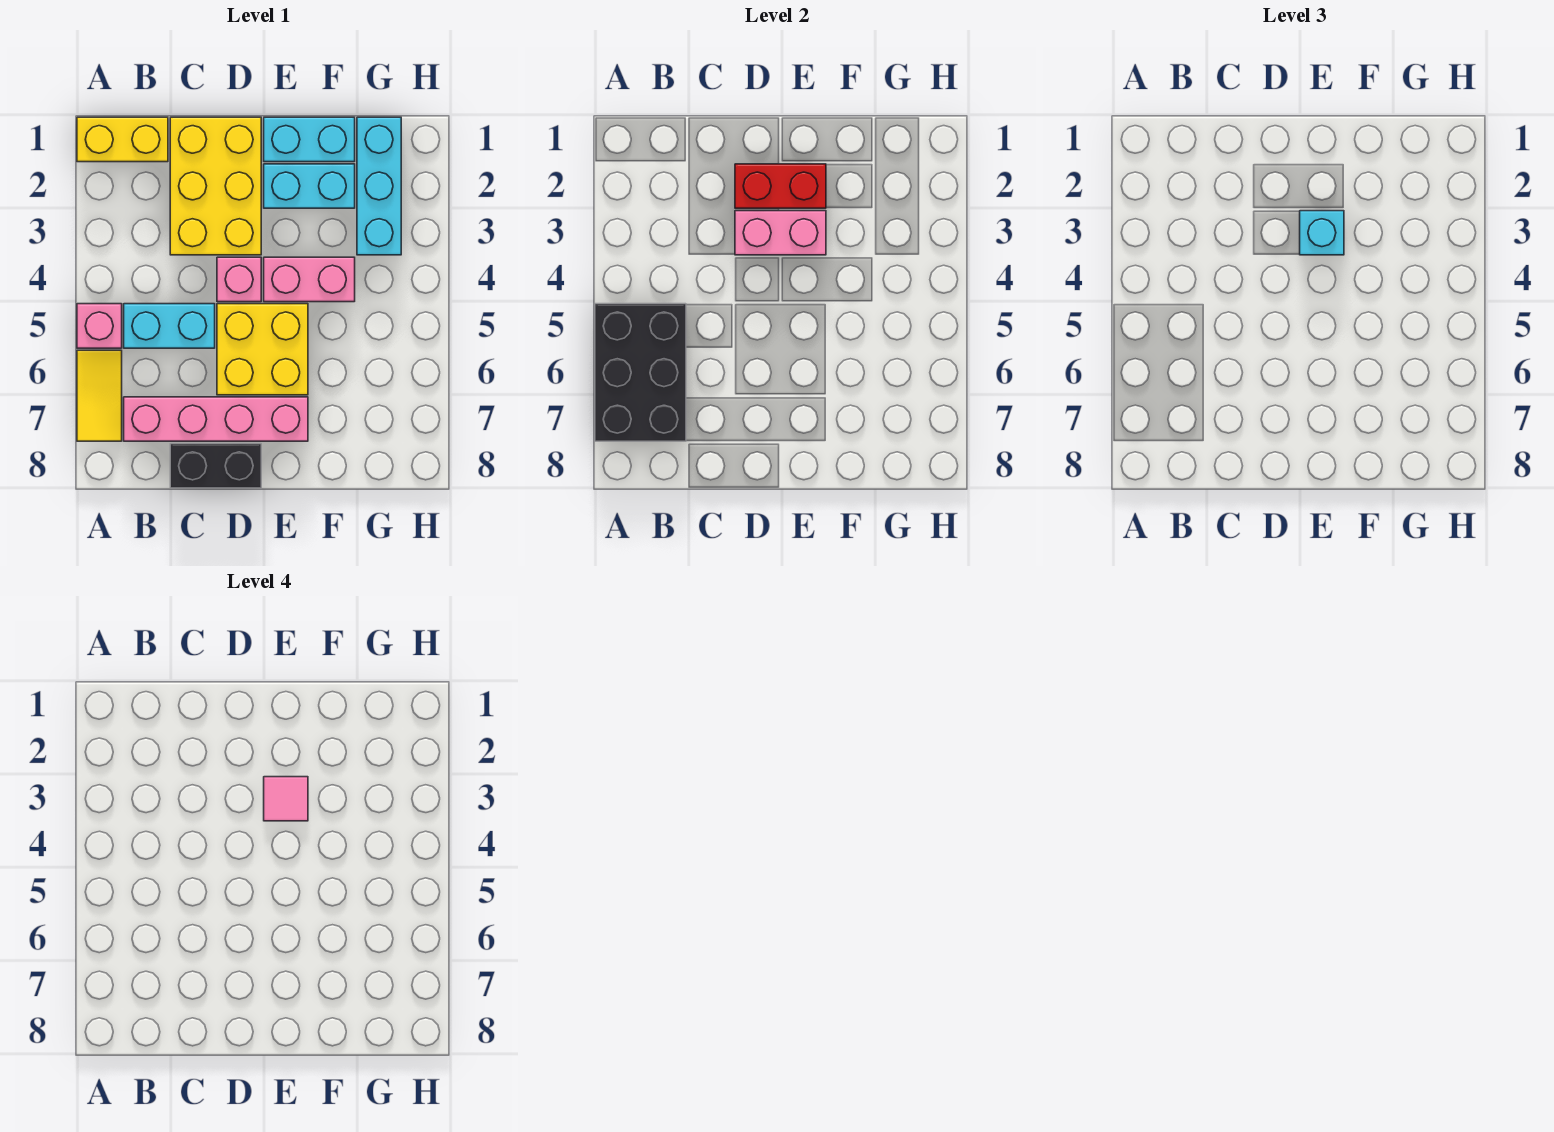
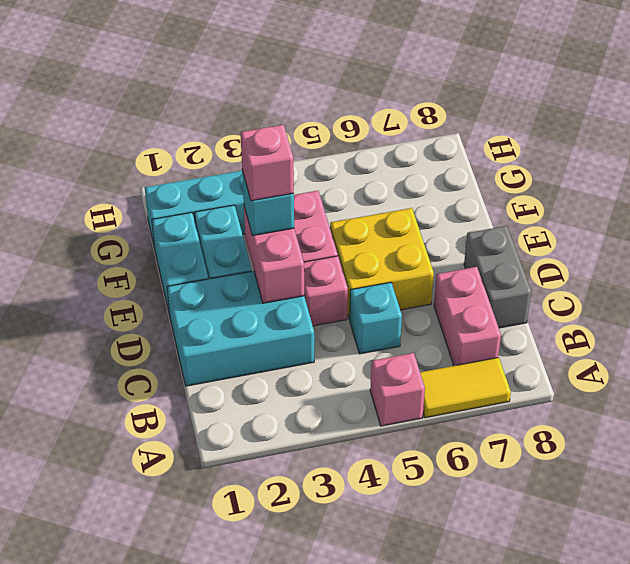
yellow brick A1:B1 level 1 -> none
black brick A5:B7 level 2 -> none
cyan brick B5:C5 level 1 -> cyan brick C5 level 1
pink brick B7:E7 level 1 -> pink brick B7:C7 level 1
yellow brick C1:D3 level 1 -> cyan brick C1:D3 level 1
black brick C8:D8 level 1 -> grey brick C8:D8 level 1
red brick D2:E2 level 2 -> none
pink tile E3 level 4 -> pink brick E3 level 4

